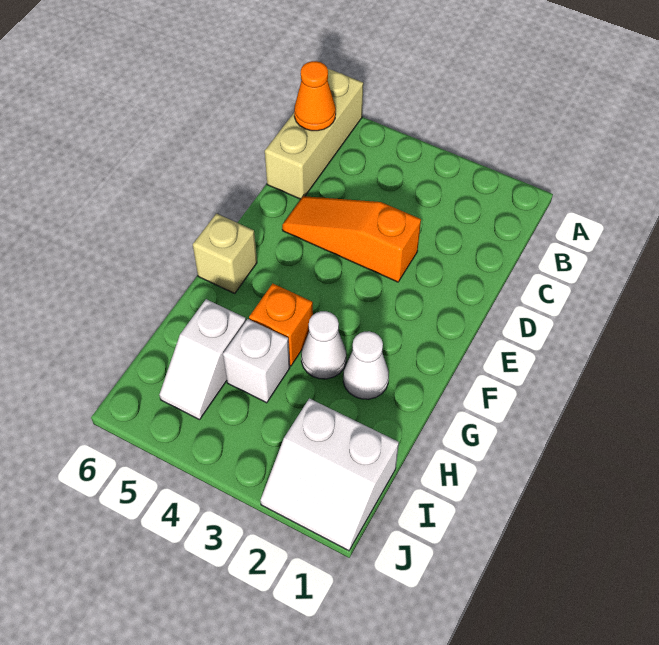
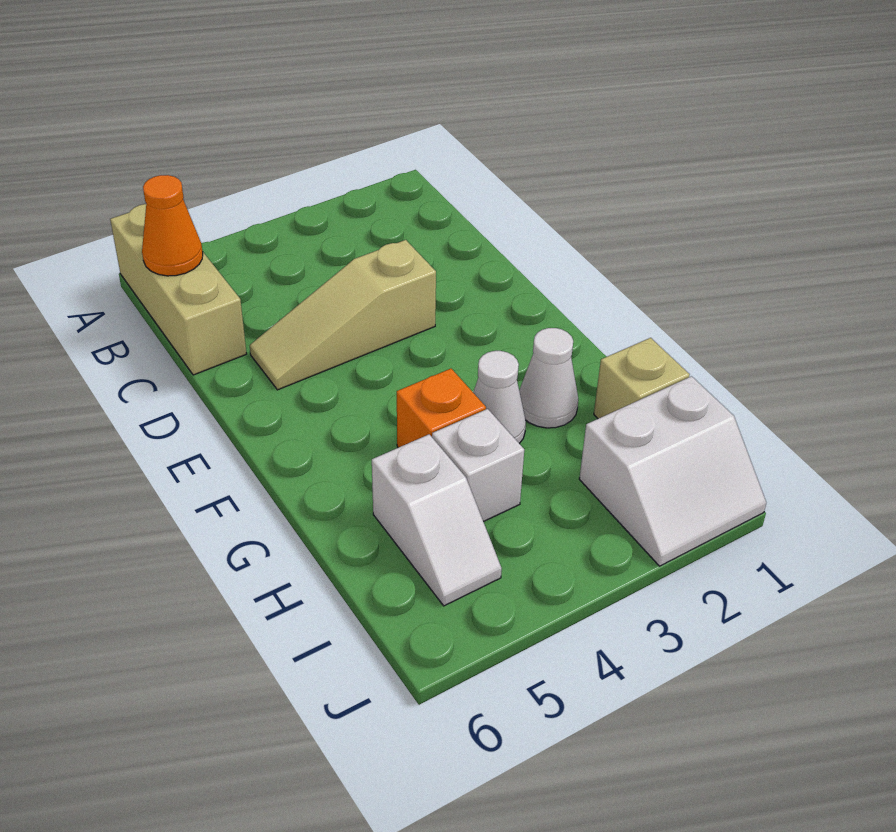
orange slope D3:D5 level 1 top 3 -> tan slope D3:D5 level 1 top 3
tan brick F6 level 1 -> tan brick H1 level 1

